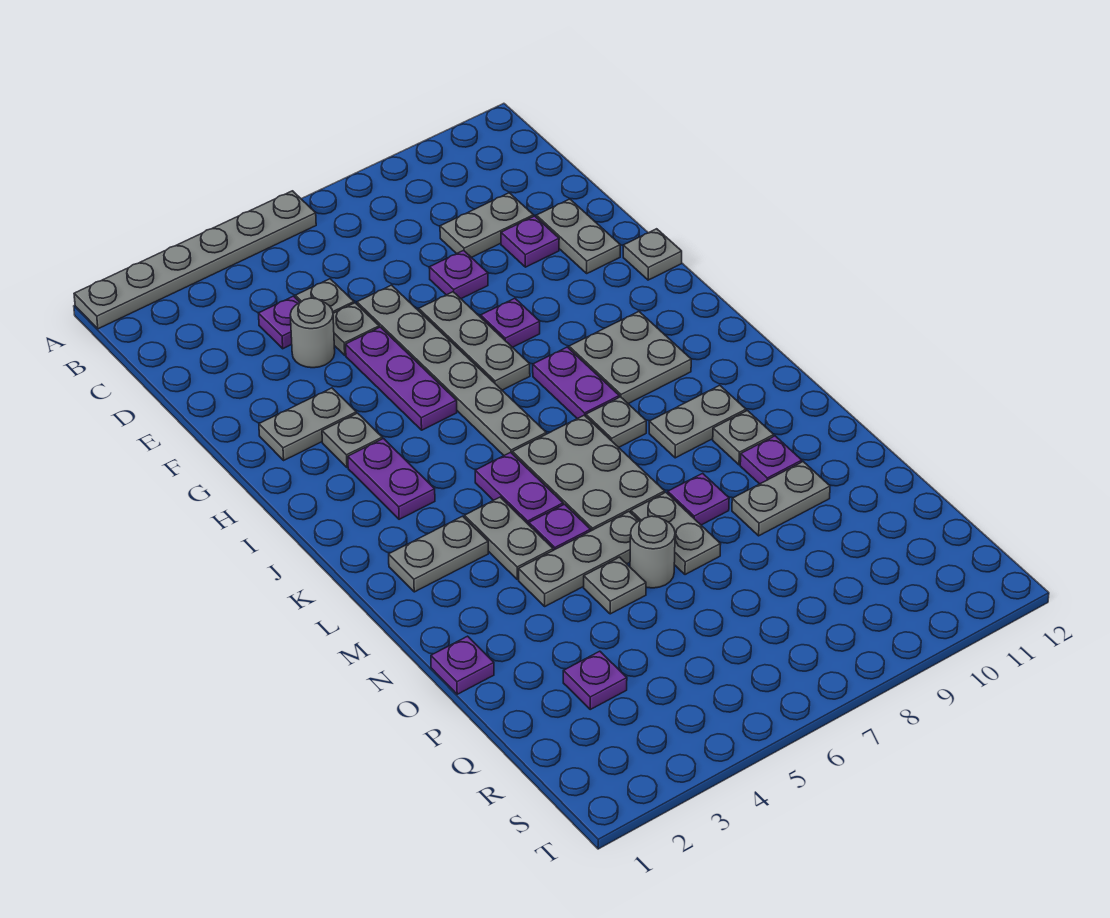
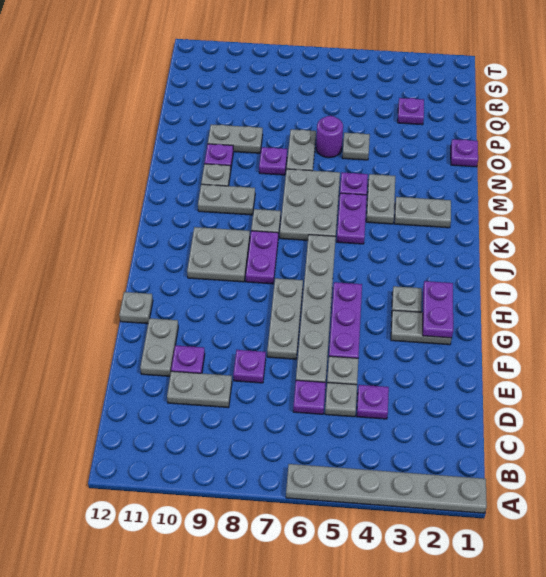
grey round brick E4 level 1 -> none
purple plate G8 level 1 -> purple plate D6 level 1
purple plate I3:J3 level 1 -> purple plate G2:H2 level 2
grey plate N4:N6 level 1 -> none
grey round brick O6 level 1 -> purple round brick O6 level 1

